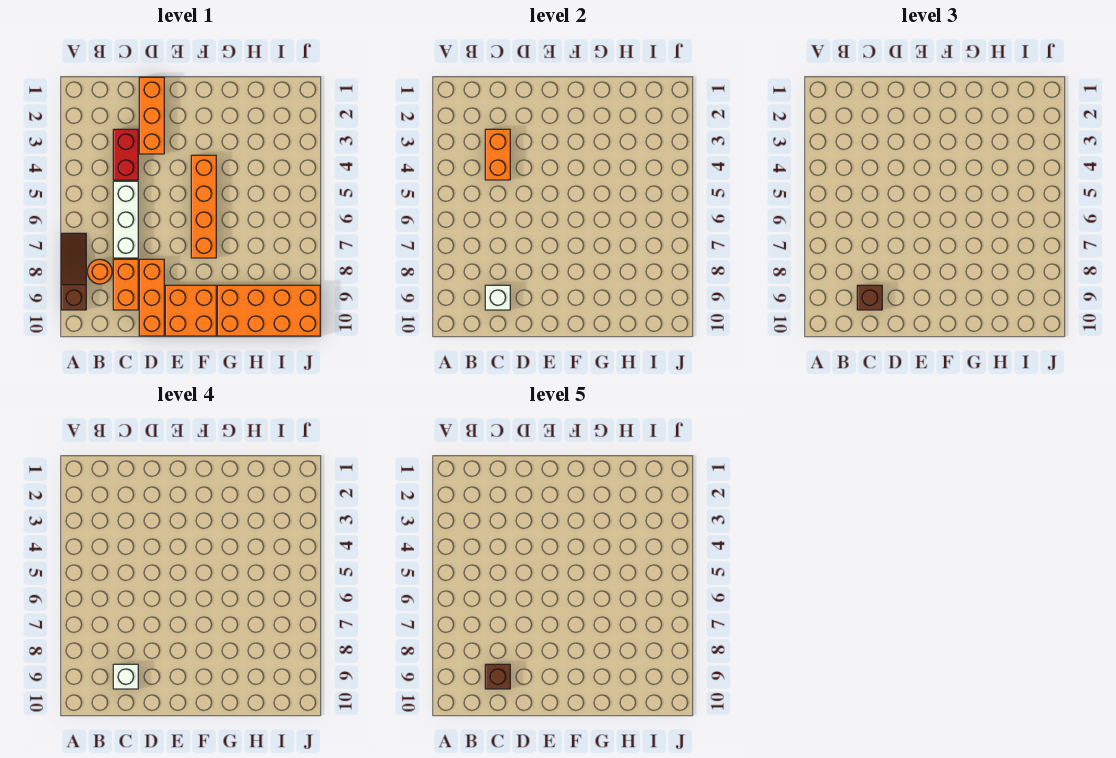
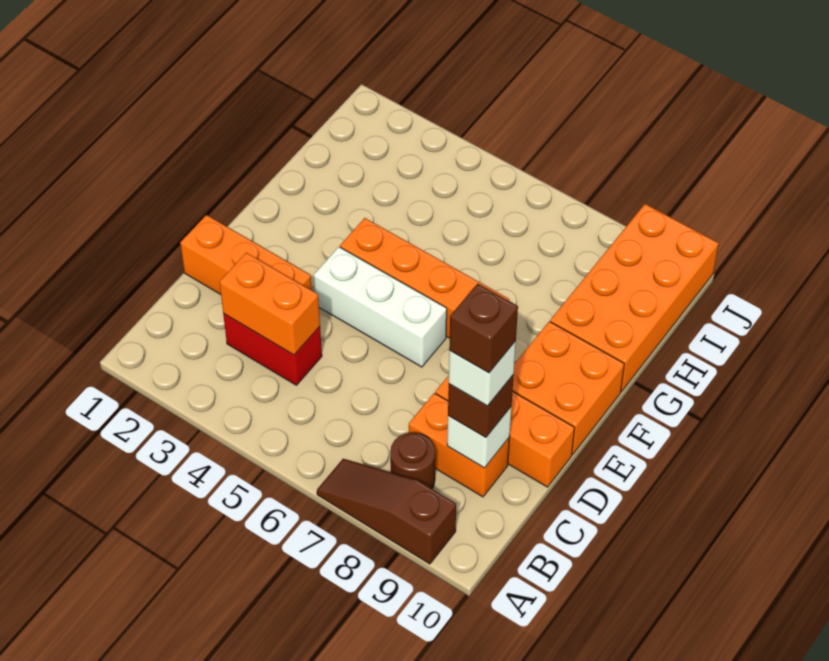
orange round brick B8 level 1 -> brown round brick B8 level 1
white brick C5:C7 level 1 -> white brick E4:E6 level 1

